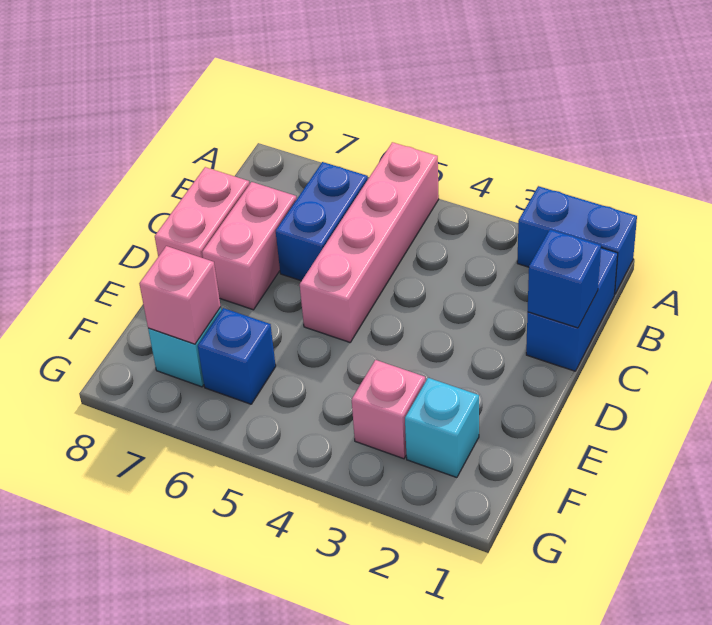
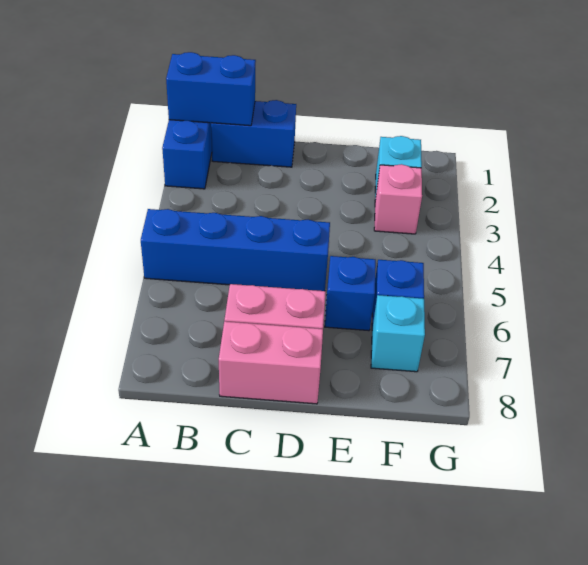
pink brick A5:D5 level 1 -> blue brick A5:D5 level 1
blue brick B6:C6 level 1 -> blue brick A1:B1 level 2
blue brick C1 level 2 -> blue brick E6 level 1
pink brick F7 level 2 -> none

